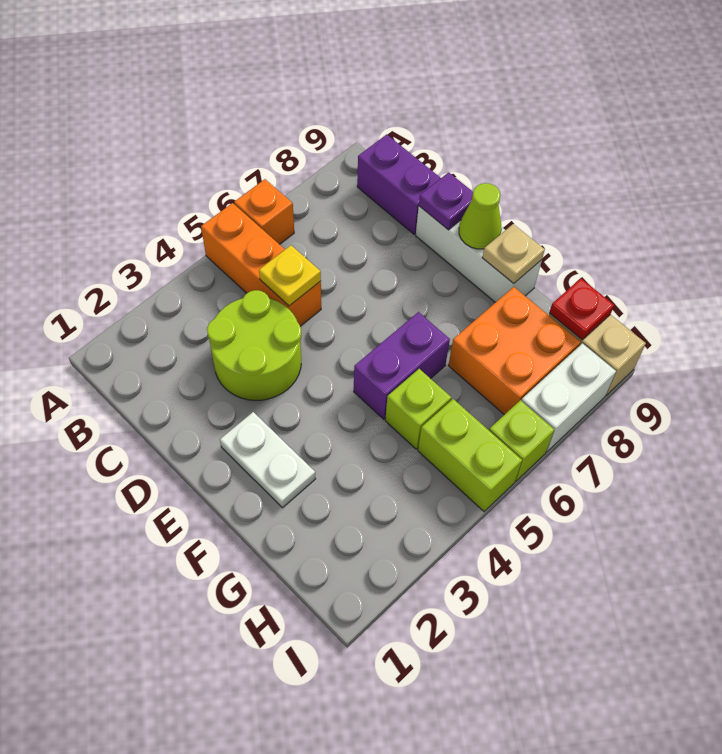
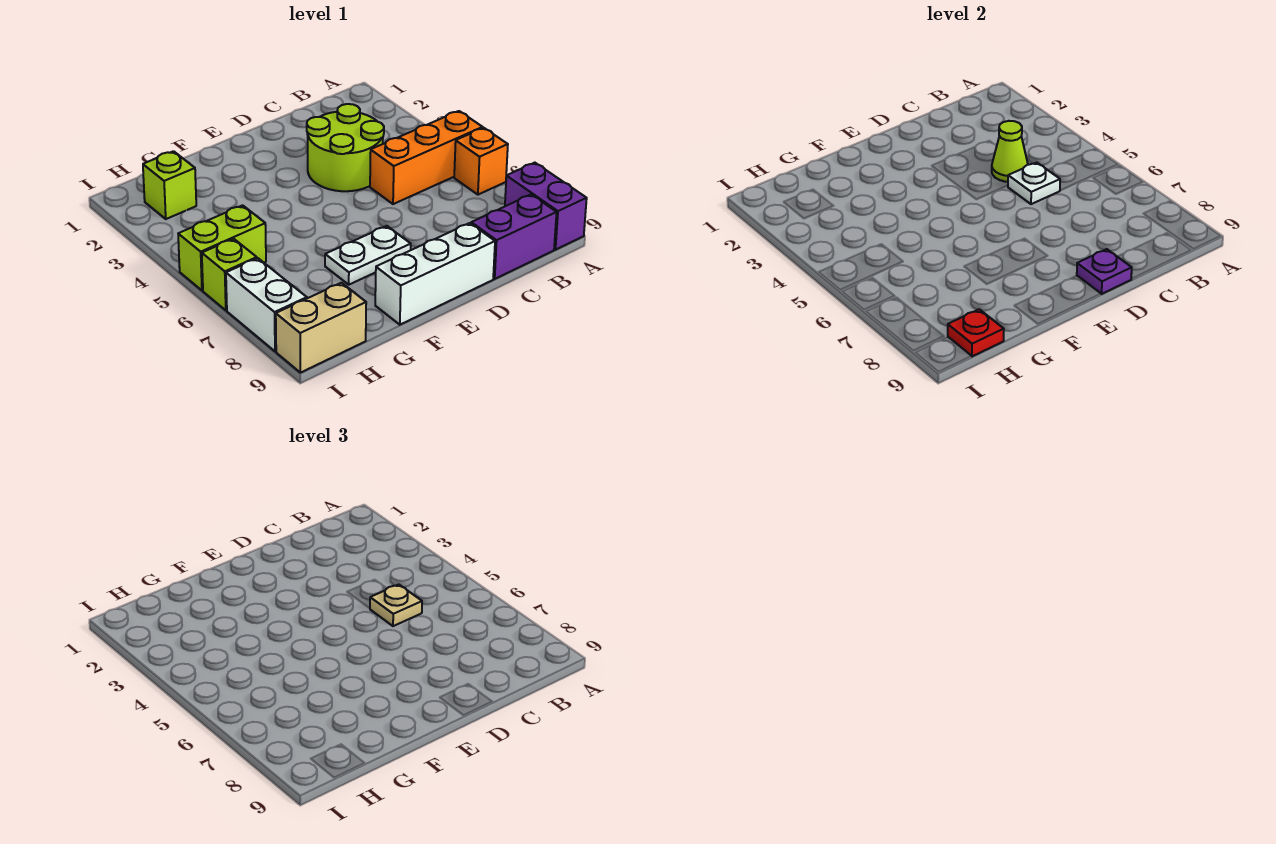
yellow plate C5 level 2 -> white plate C5 level 2
white plate E2:F2 level 1 -> white plate E7:F7 level 1
lime cone E9 level 2 -> lime cone C4 level 2
purple brick F5:F6 level 1 -> purple brick A8:A9 level 1
tan plate F9 level 2 -> tan plate C5 level 3
lime brick G5 level 1 -> lime brick H2 level 1
orange brick G7:H8 level 1 -> none

